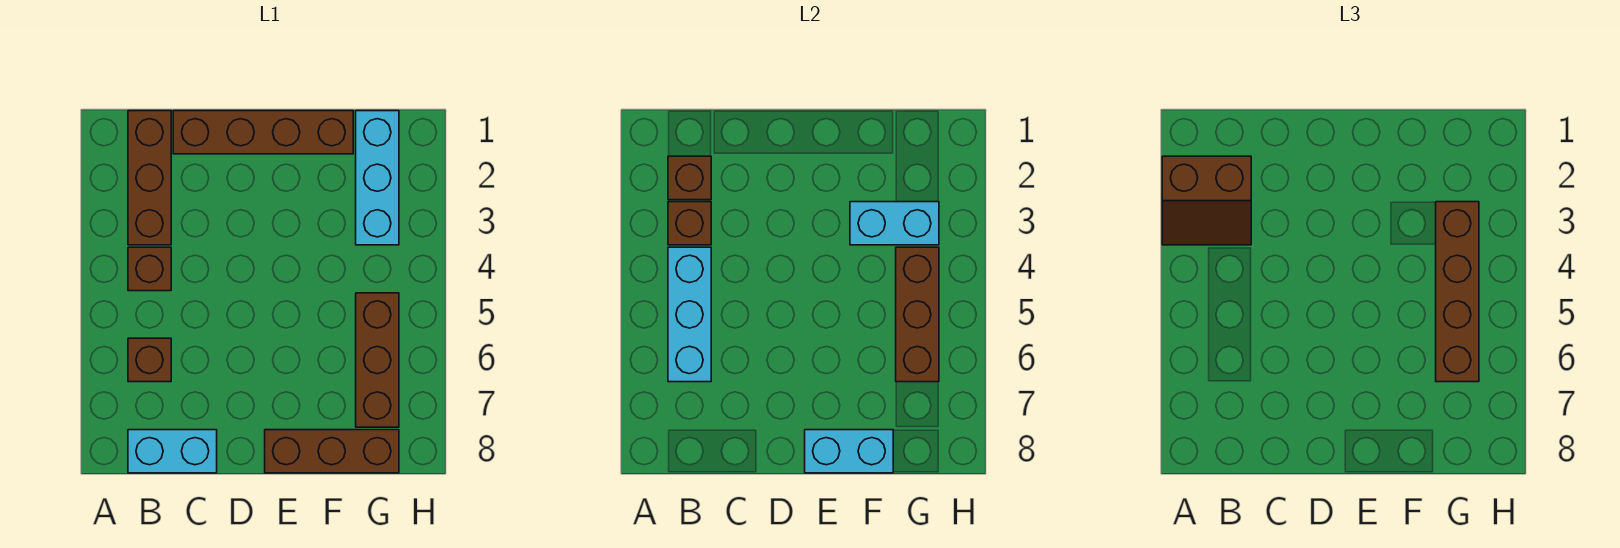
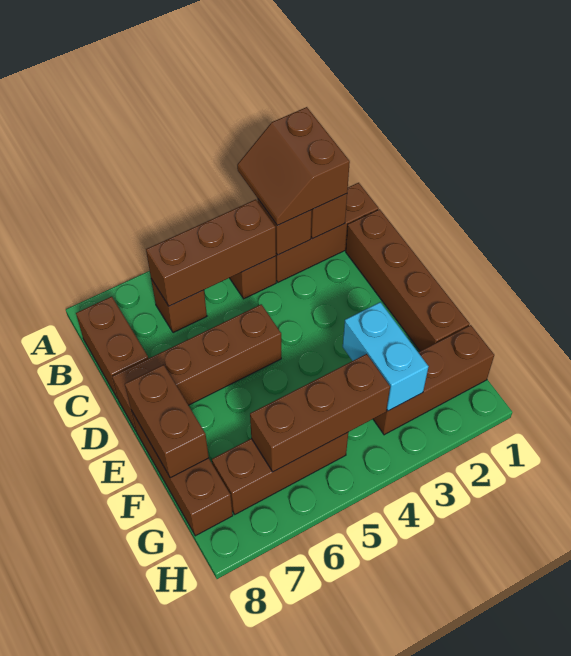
cyan brick B4:B6 level 2 -> brown brick B4:B6 level 2
cyan brick B8:C8 level 1 -> brown brick B8:C8 level 1
cyan brick E8:F8 level 2 -> brown brick E8:F8 level 2
cyan brick G1:G3 level 1 -> brown brick G1:G3 level 1
brown brick G3:G6 level 3 -> brown brick D5:D8 level 1

